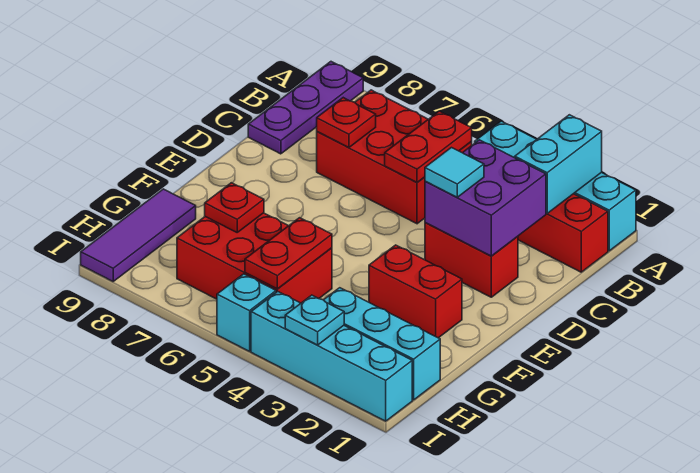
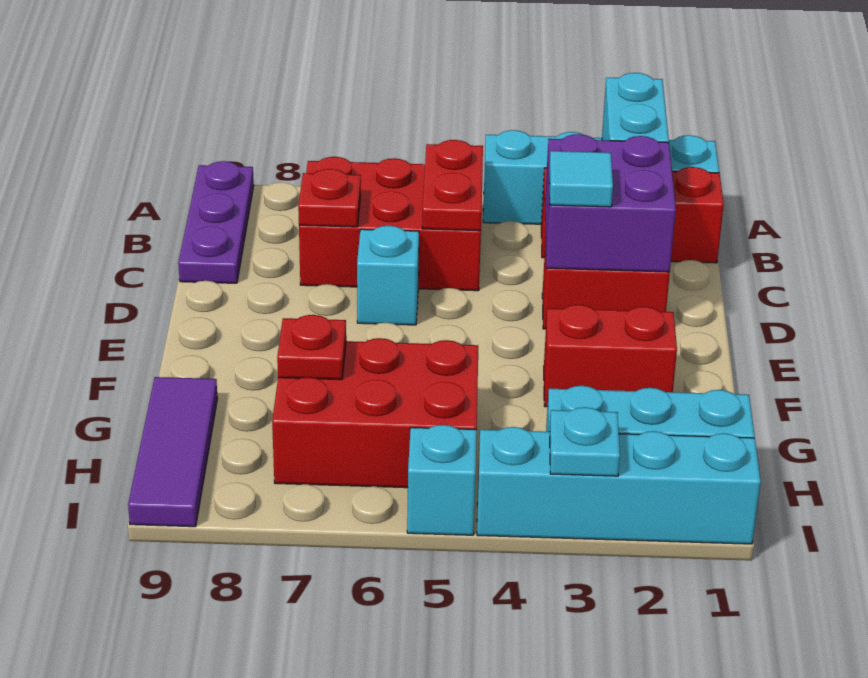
none -> cyan brick D6 level 1
red plate G5:H5 level 2 -> none

